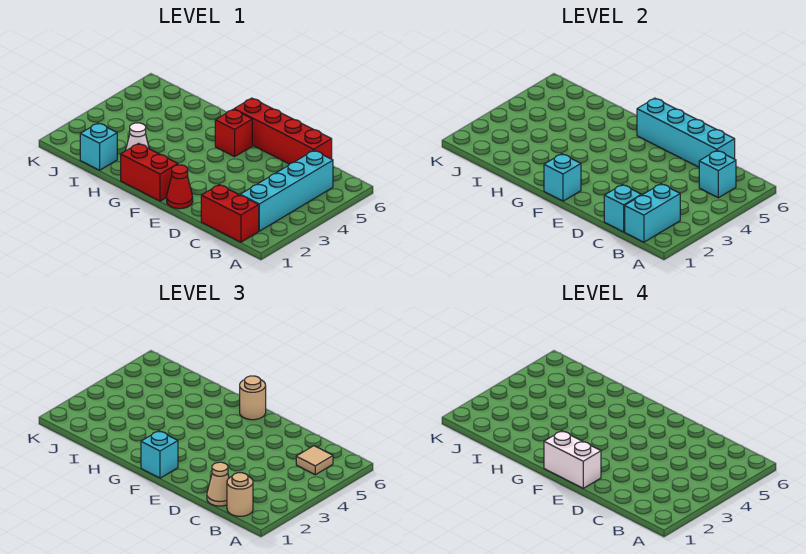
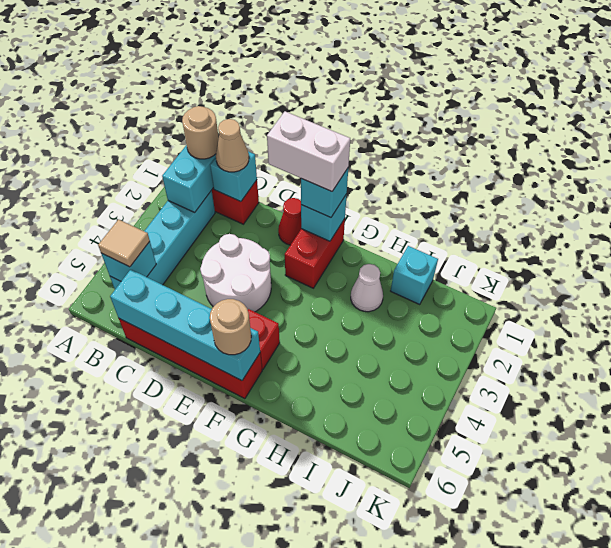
none -> white round brick D3:E4 level 1
red brick F1:G1 level 1 -> red brick F1:F2 level 1

